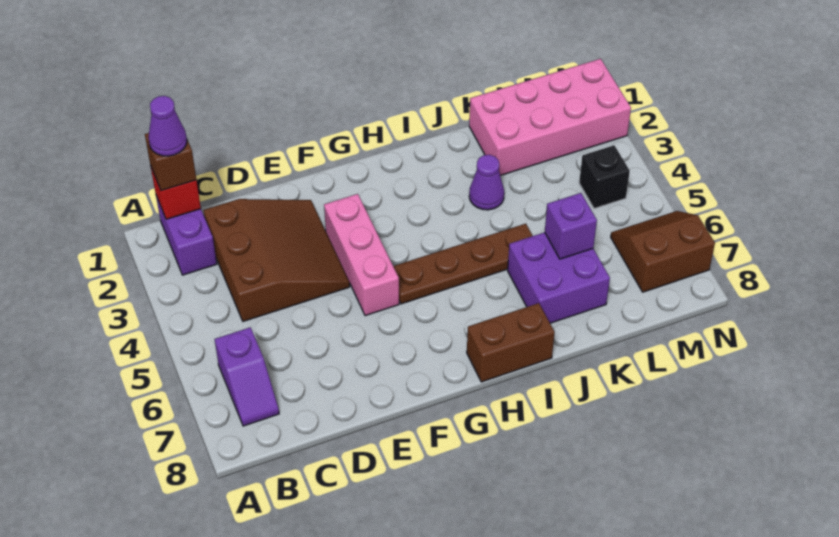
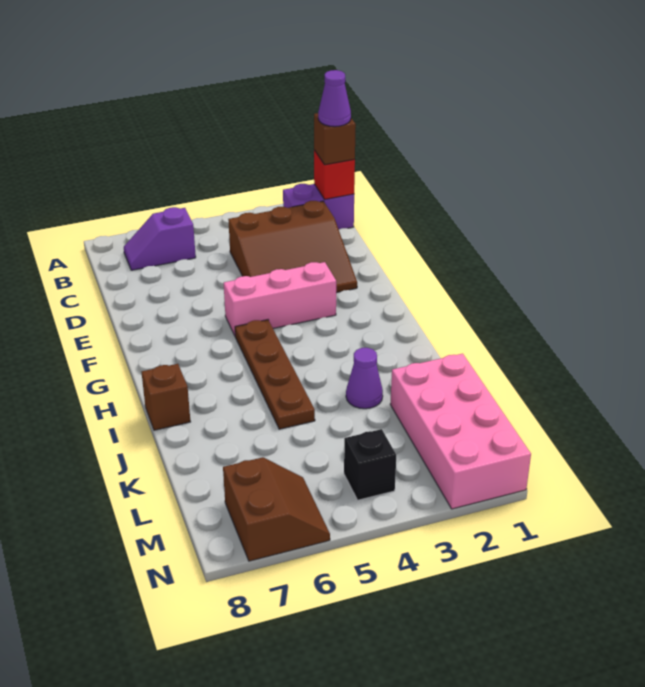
brown brick H8:I8 level 1 -> brown brick I8 level 1
purple brick J6:K7 level 1 -> none
purple brick K6 level 2 -> none

